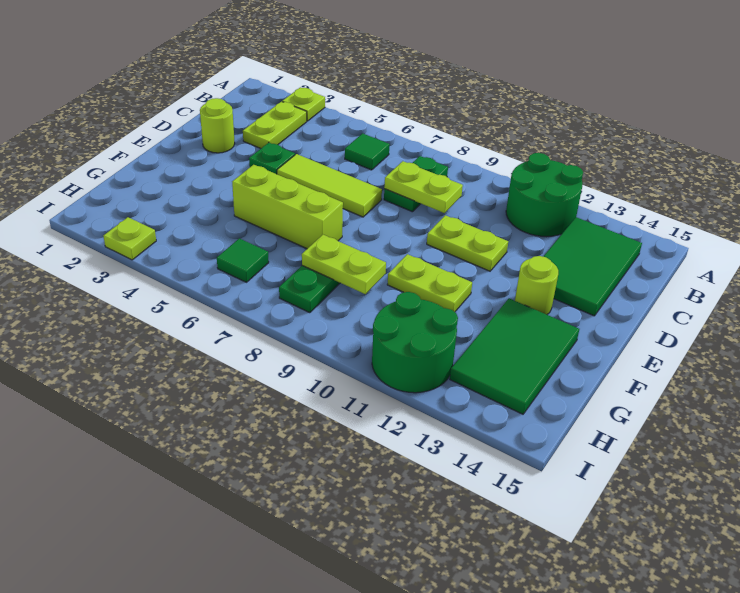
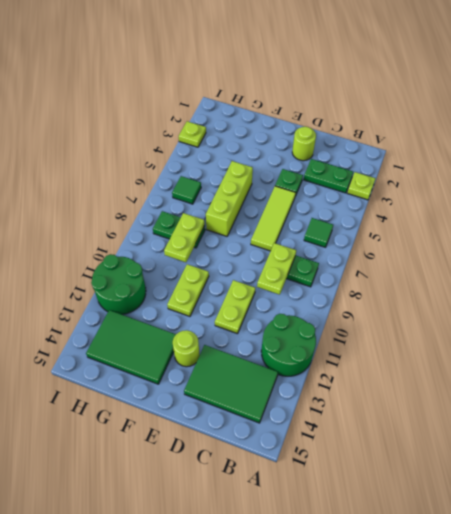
lime plate B3:C3 level 1 -> green plate B3:C3 level 1

